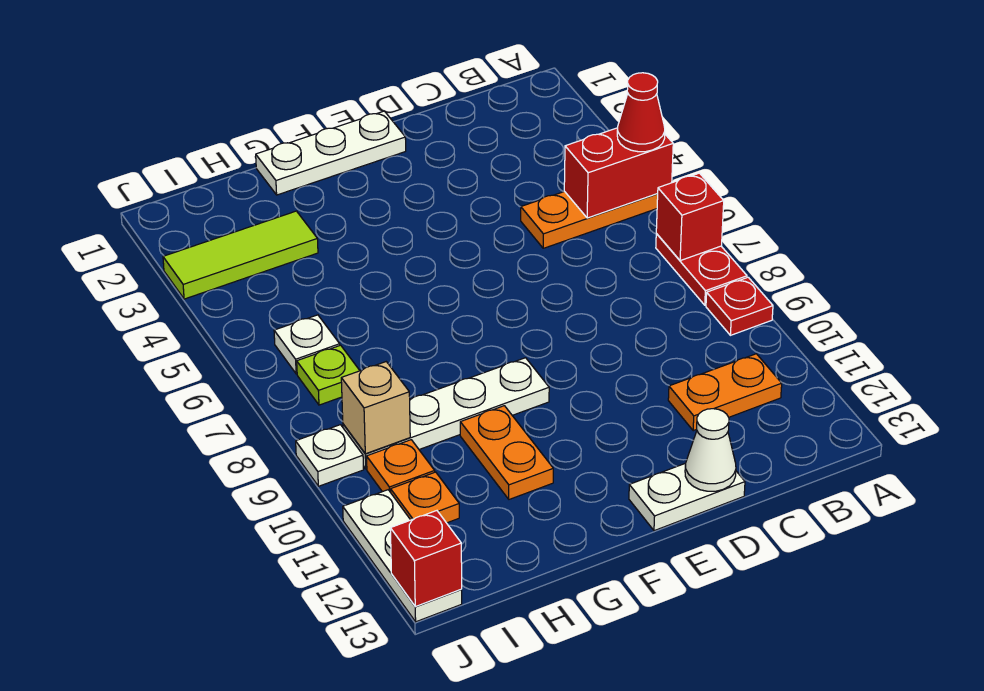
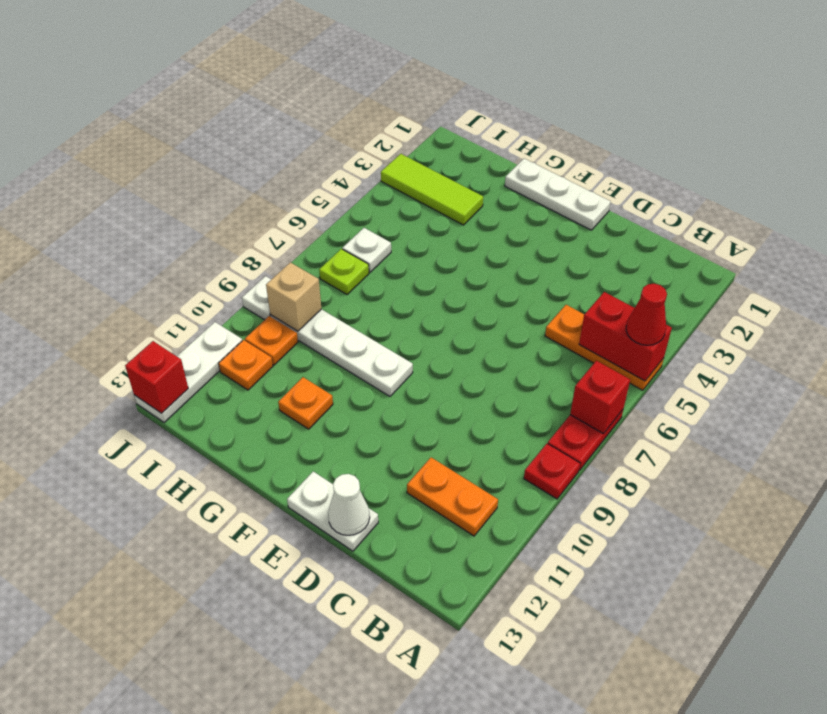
orange plate G10:G11 level 1 -> orange plate G11 level 1

